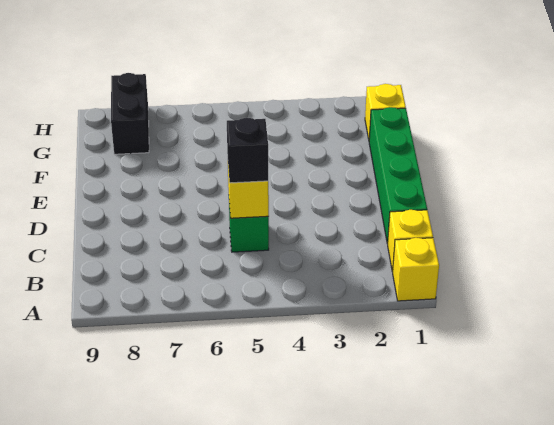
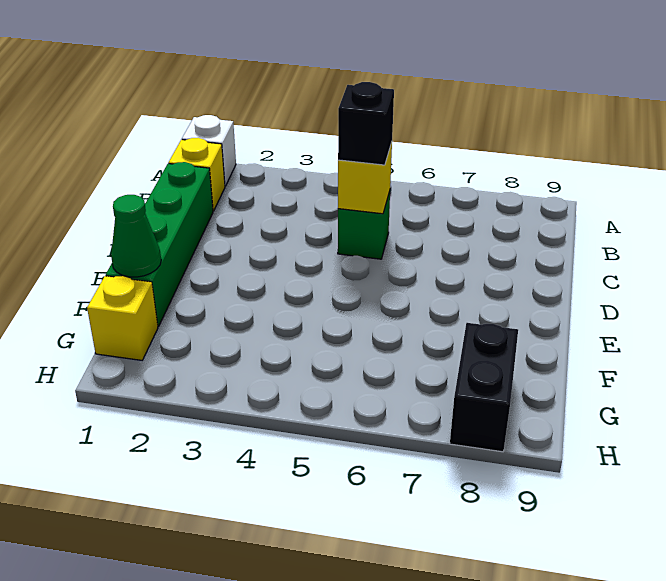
yellow brick A1 level 1 -> white brick A1 level 1
none -> green cone F1 level 2

